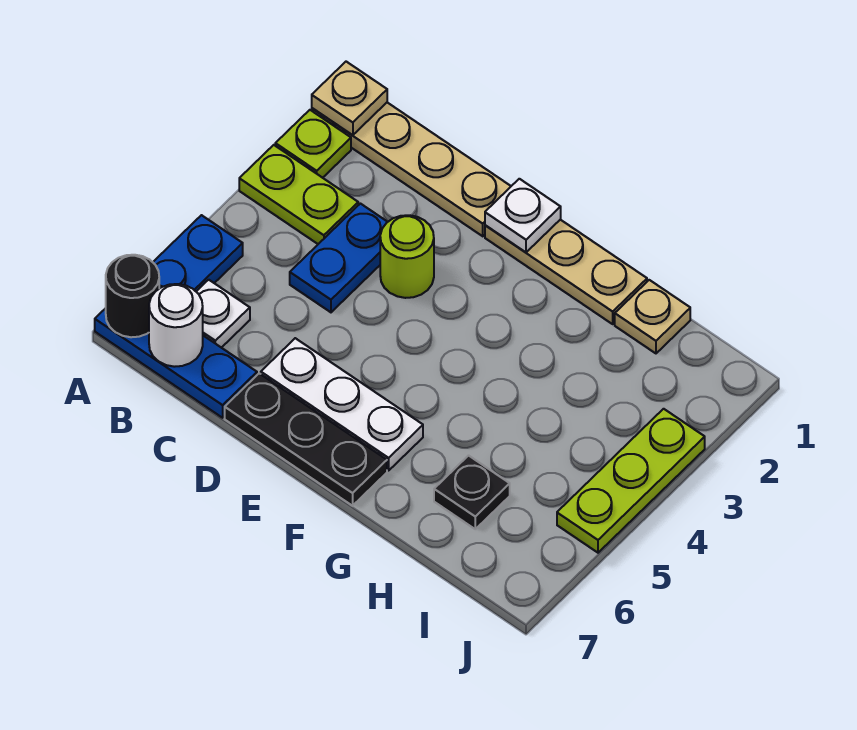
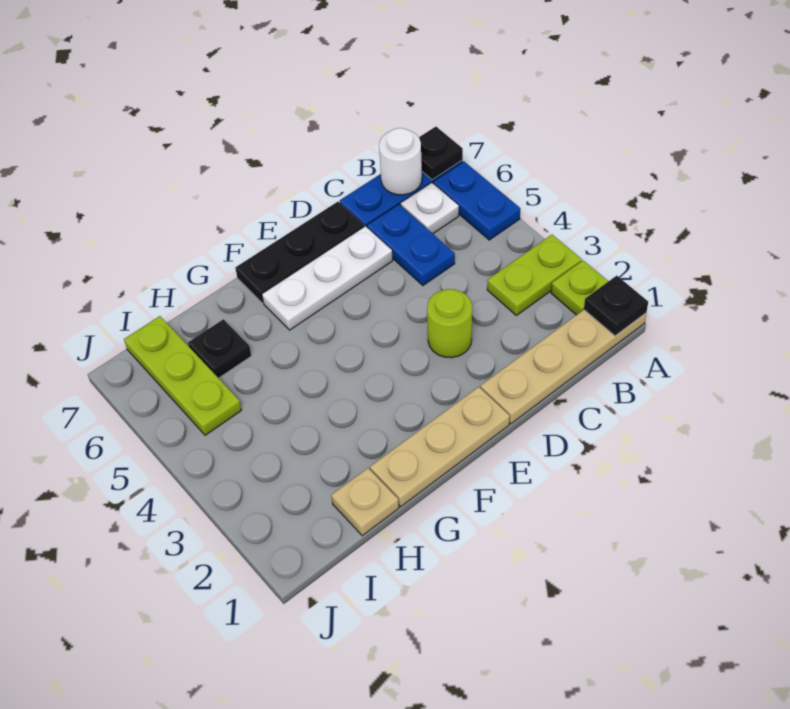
tan plate A1 level 2 -> black plate A1 level 2
black round brick A7 level 2 -> black plate A7 level 2
blue plate C3:C4 level 1 -> blue plate C5:C6 level 1
white plate E1 level 2 -> none
lime plate J3:J5 level 1 -> lime plate I5:I7 level 1

